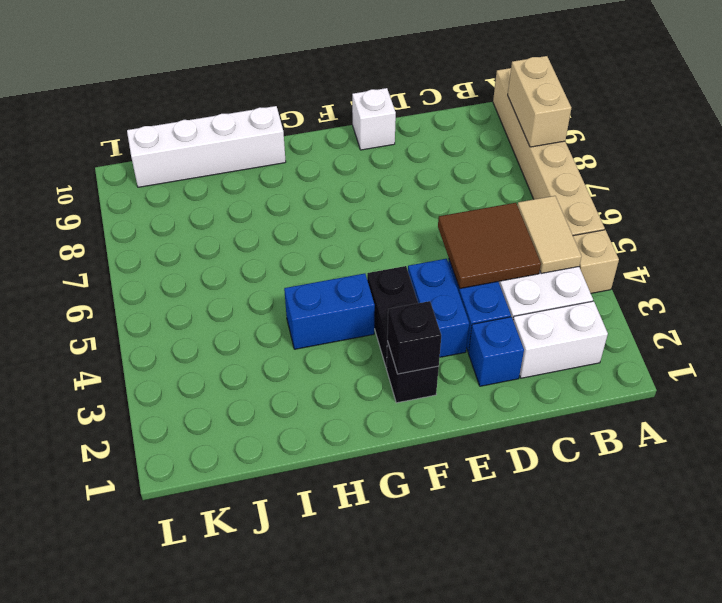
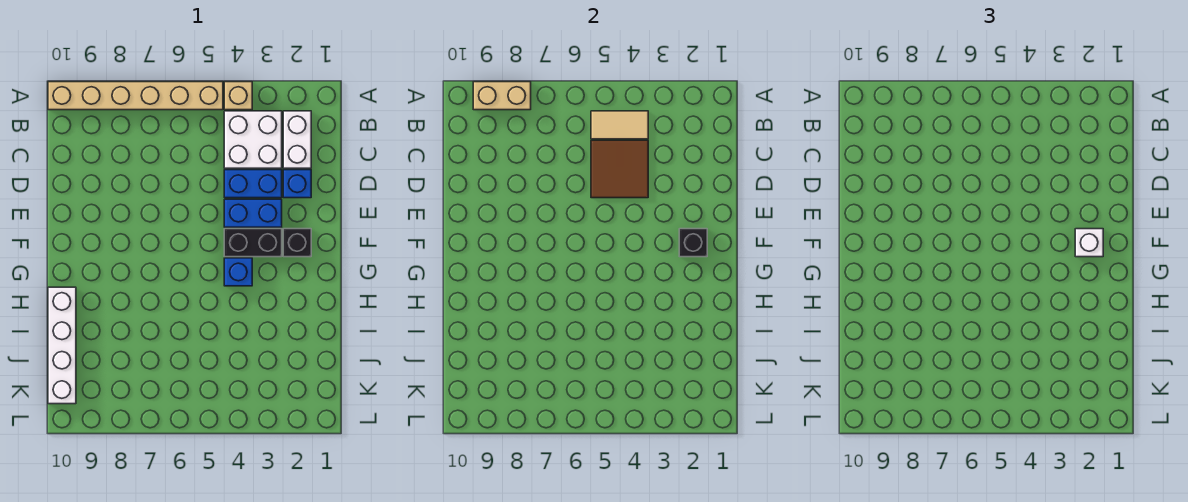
white brick E10 level 1 -> white brick F2 level 3
blue brick G4:H4 level 1 -> blue brick G4 level 1

